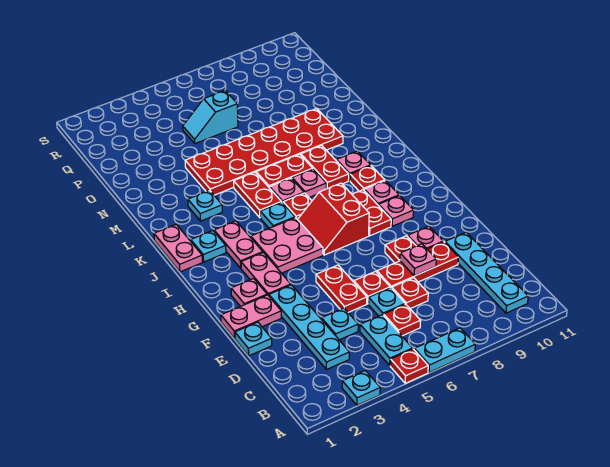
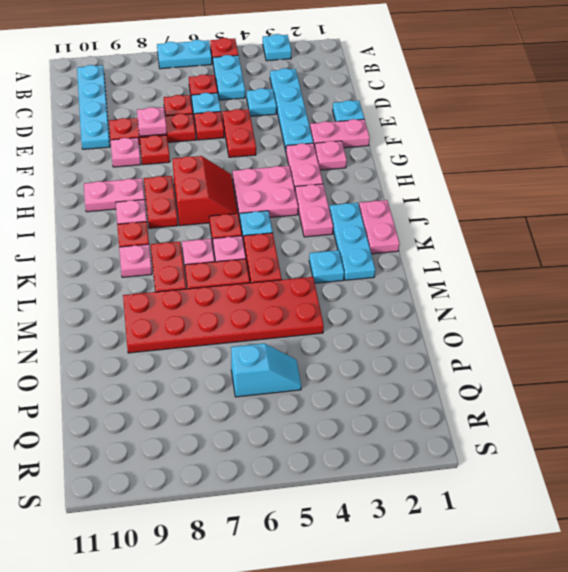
pink plate H9 level 1 -> pink plate H9:H10 level 1
cyan plate J2 level 1 -> cyan plate J2:L2 level 1

